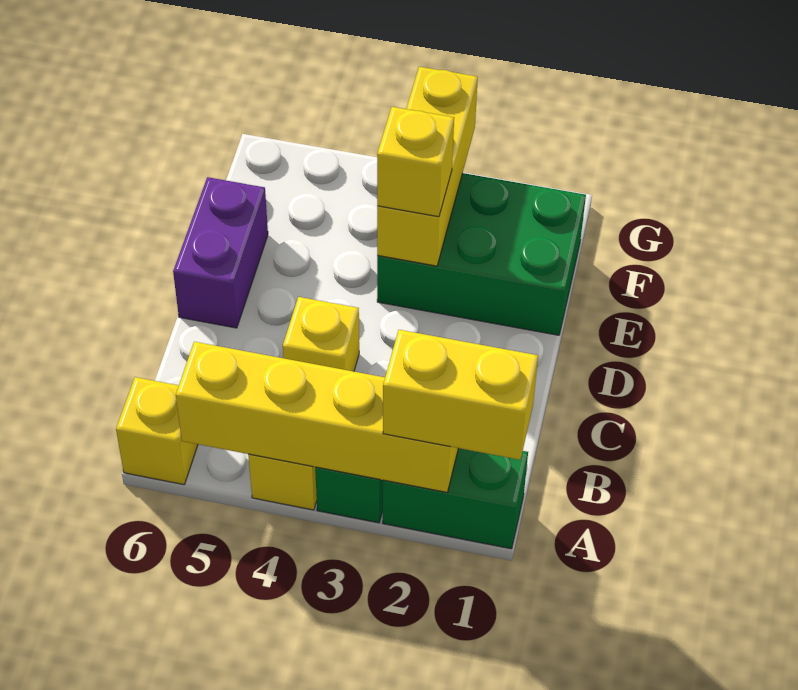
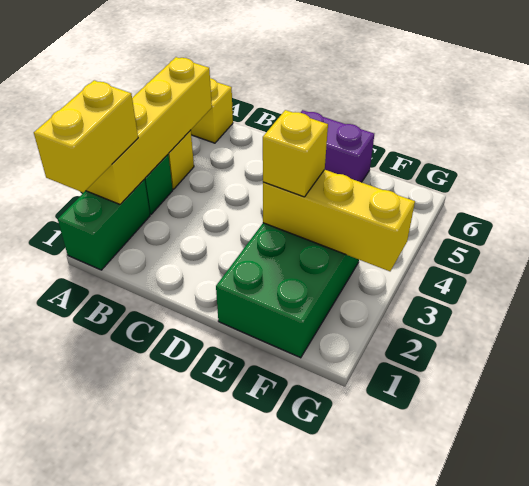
yellow brick C4 level 1 -> none

